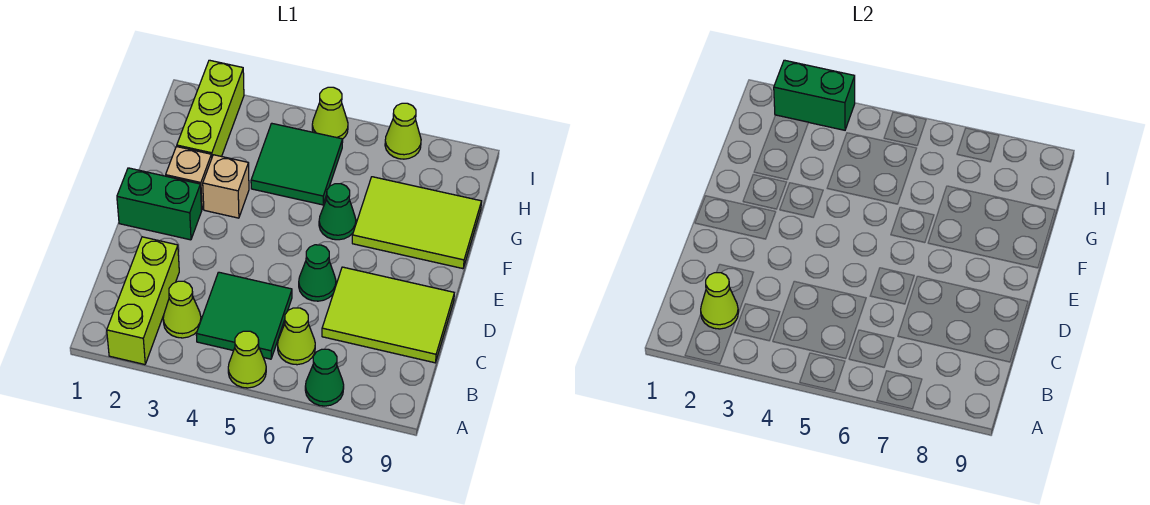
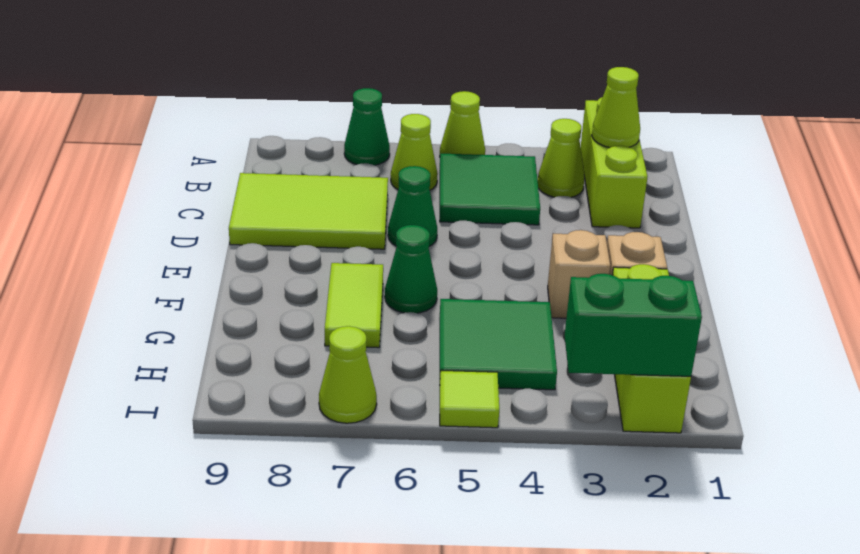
green brick E1:E2 level 1 -> none
lime tile F7:G9 level 1 -> lime tile F7:G7 level 1
lime cone I5 level 1 -> lime tile I5 level 1

